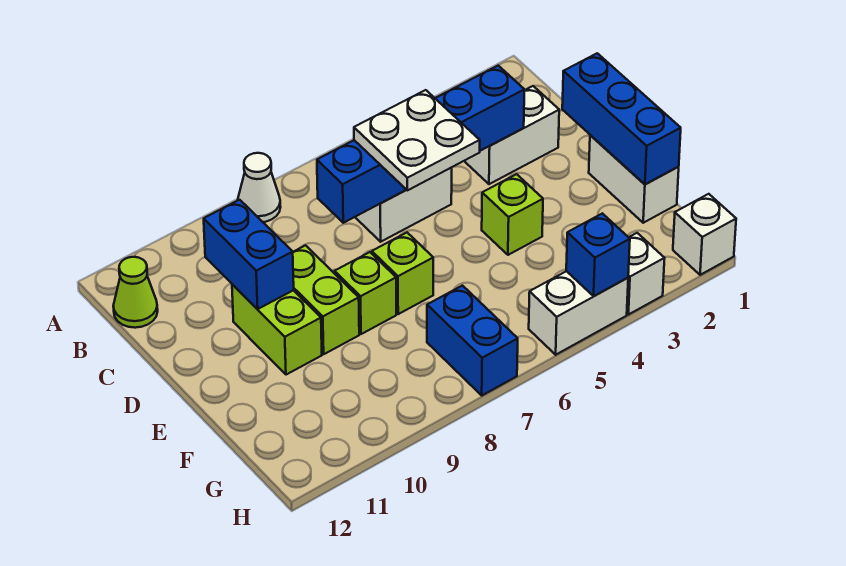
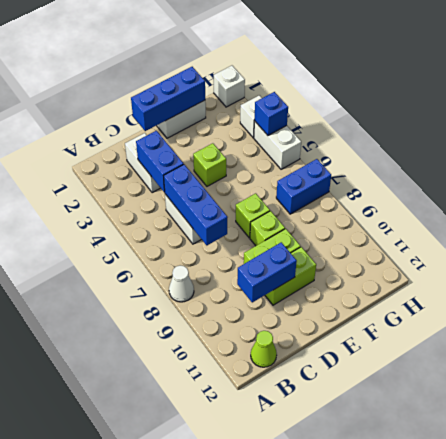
white plate C5:D6 level 3 -> none

